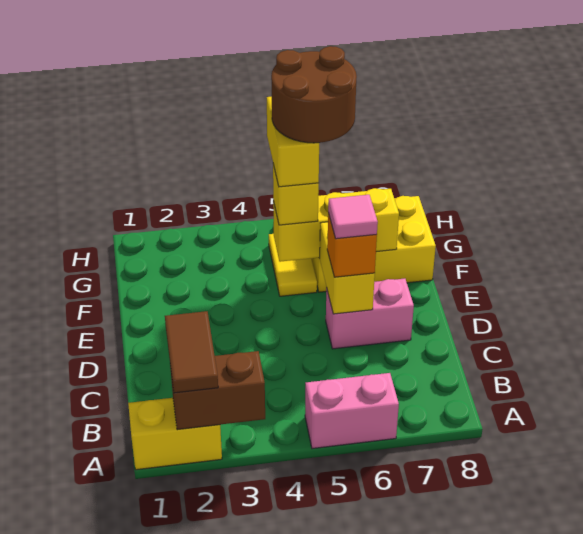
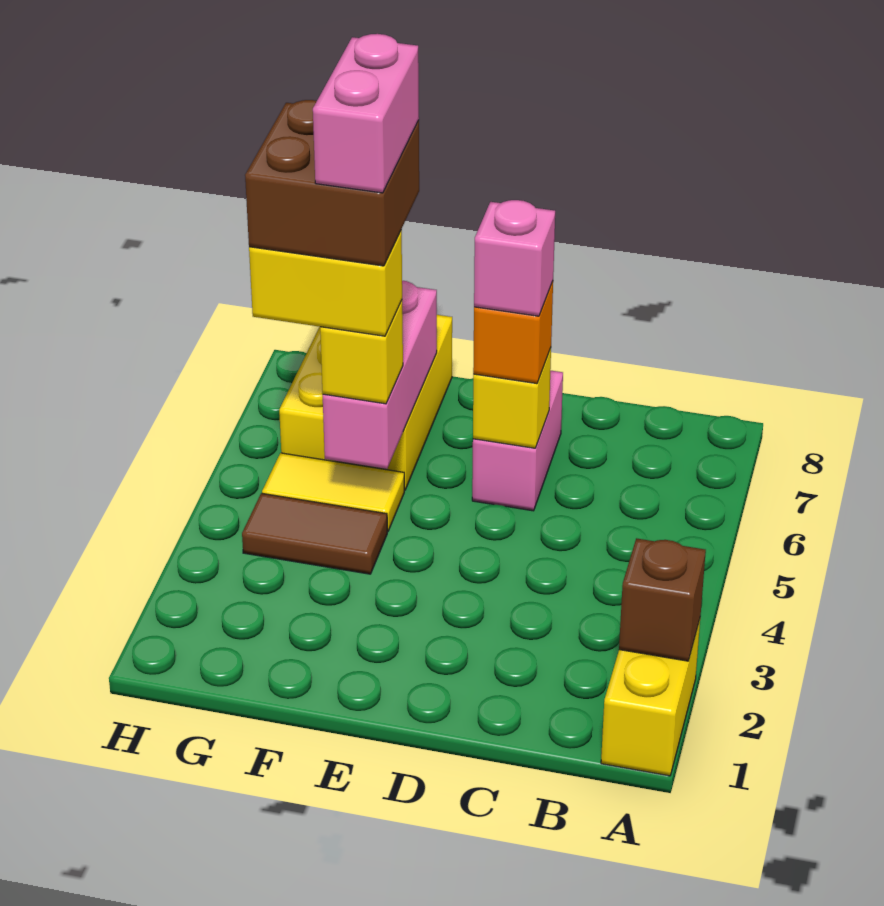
brown brick A2:A3 level 2 -> brown brick A2 level 2
brown tile A2:B2 level 3 -> brown tile F4:G4 level 1
pink brick A5:A6 level 1 -> pink brick F5:F6 level 6
yellow brick D6:E6 level 2 -> yellow brick D6 level 2
pink tile D6 level 4 -> pink brick D6 level 4
yellow brick F5:F7 level 2 -> pink brick F5:F7 level 2
brown round brick F5:G6 level 5 -> brown brick F5:G6 level 5

